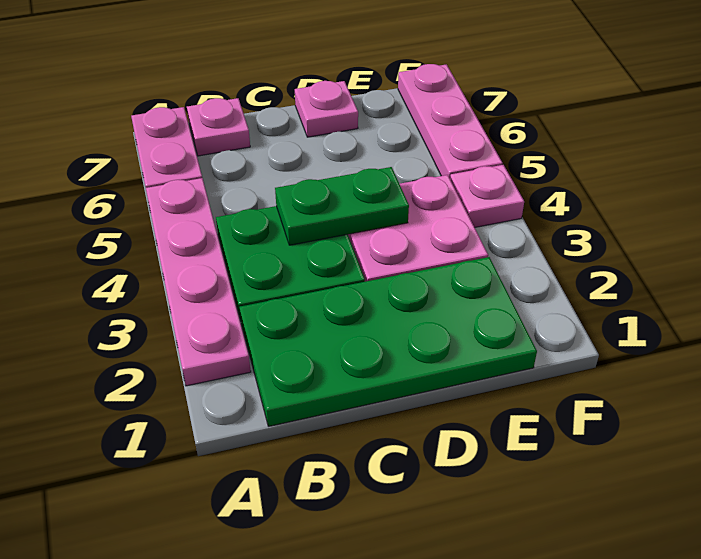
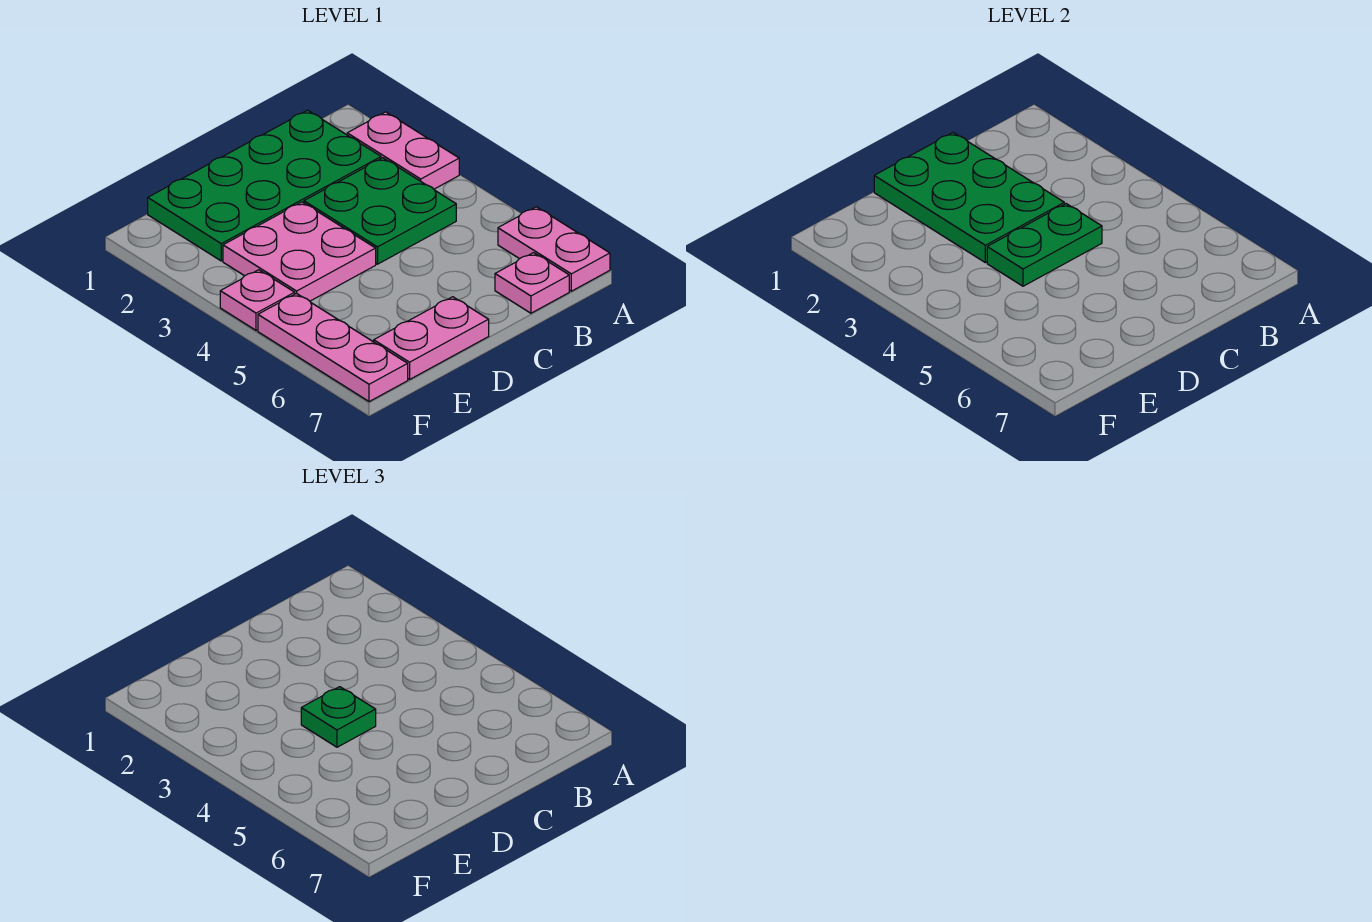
pink plate A2:A5 level 1 -> pink plate A2:A3 level 1
none -> green plate C1:D3 level 2
none -> green plate D4 level 3
pink plate D7 level 1 -> pink plate D7:E7 level 1

